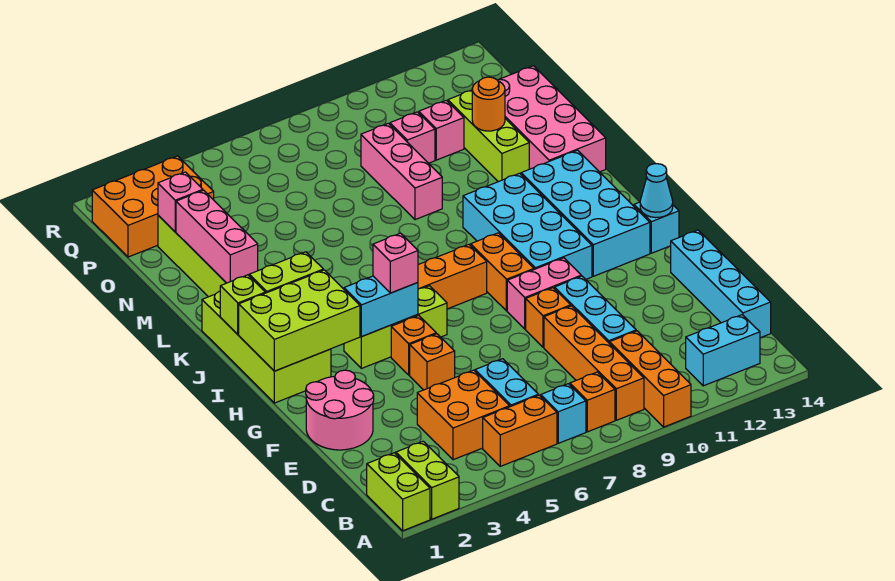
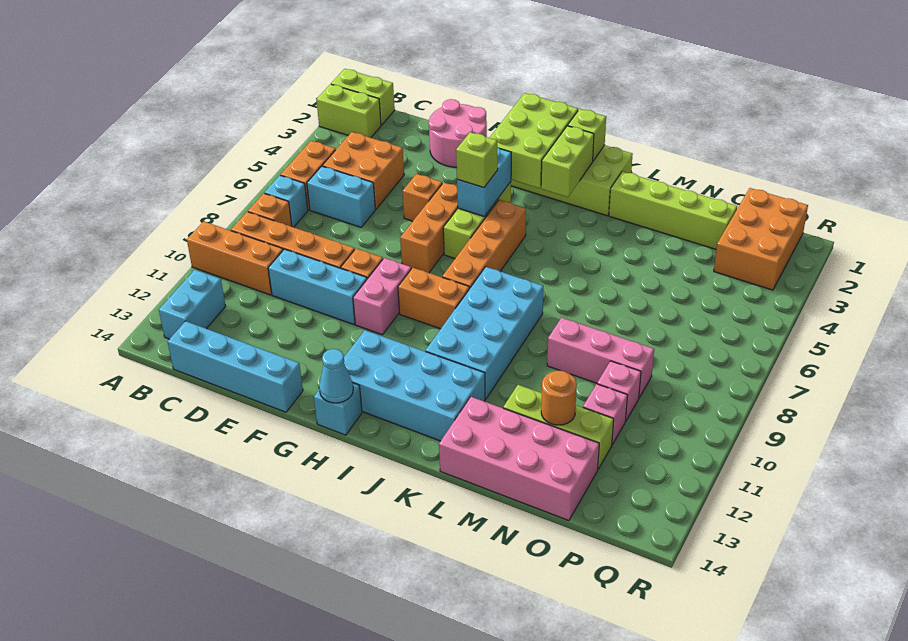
orange brick G5 level 1 -> orange brick G5:G7 level 1
pink brick H5 level 3 -> lime brick H5 level 3
cyan brick H10:K11 level 1 -> cyan brick J8:K11 level 1
pink brick L2:N2 level 2 -> none
pink brick O2 level 2 -> none

